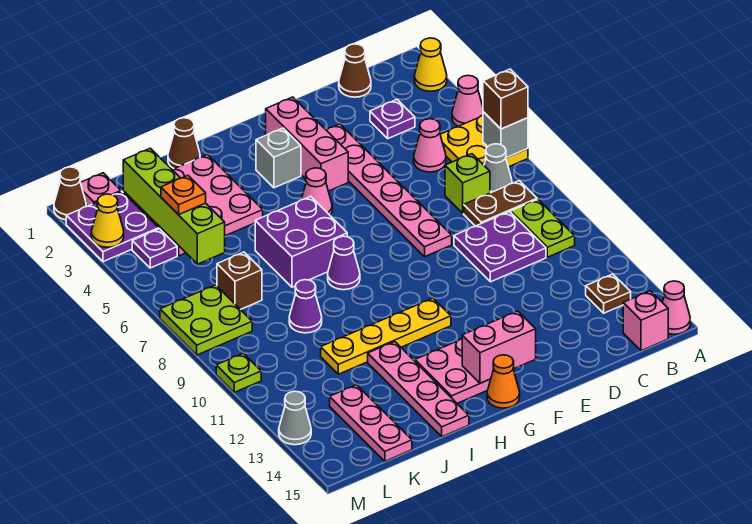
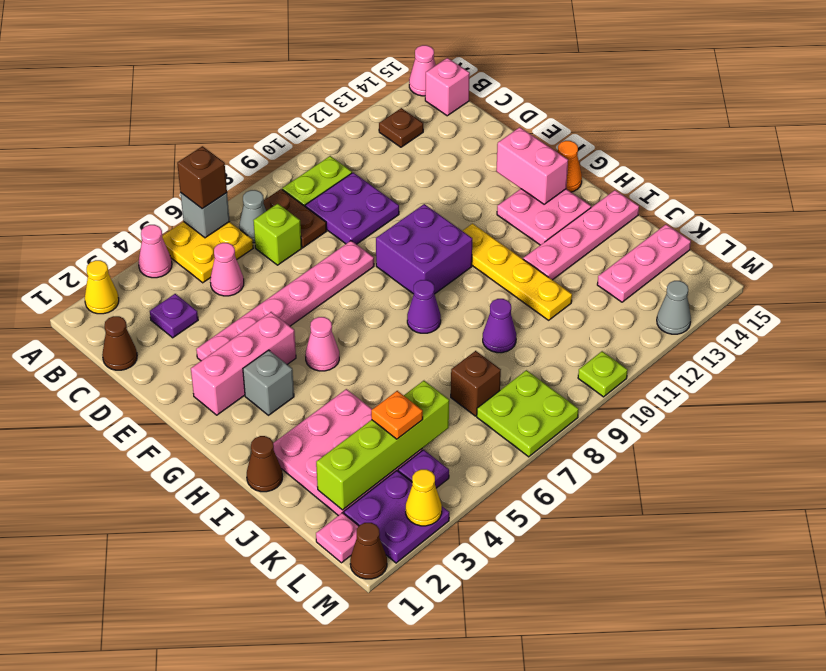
purple brick H6:I7 level 1 -> purple brick F9:G10 level 1

